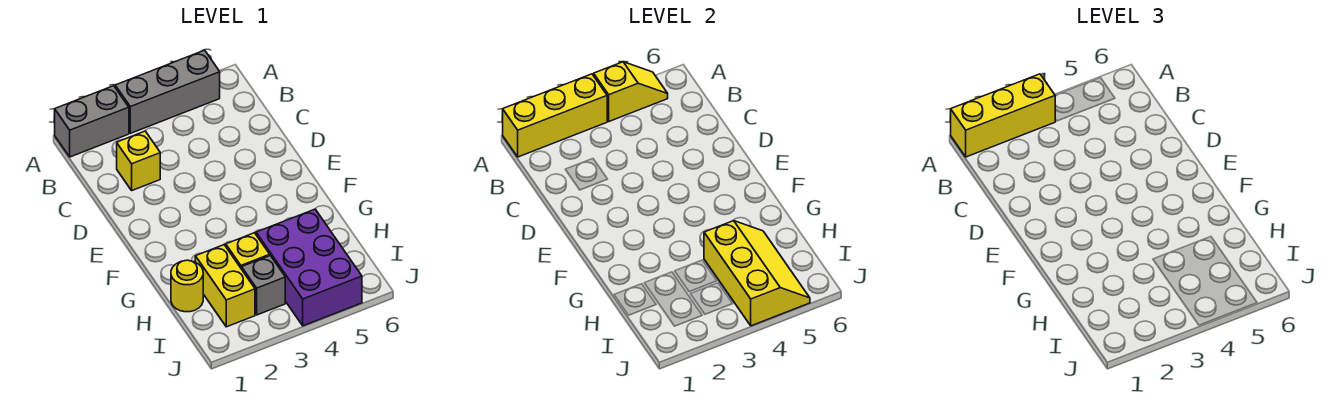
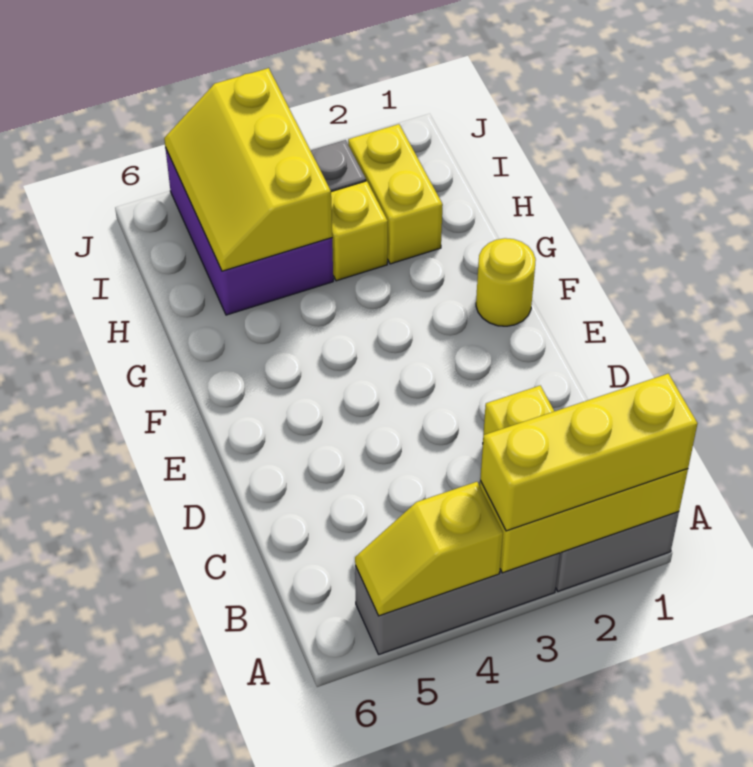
yellow round brick H1 level 1 -> yellow round brick F1 level 1

